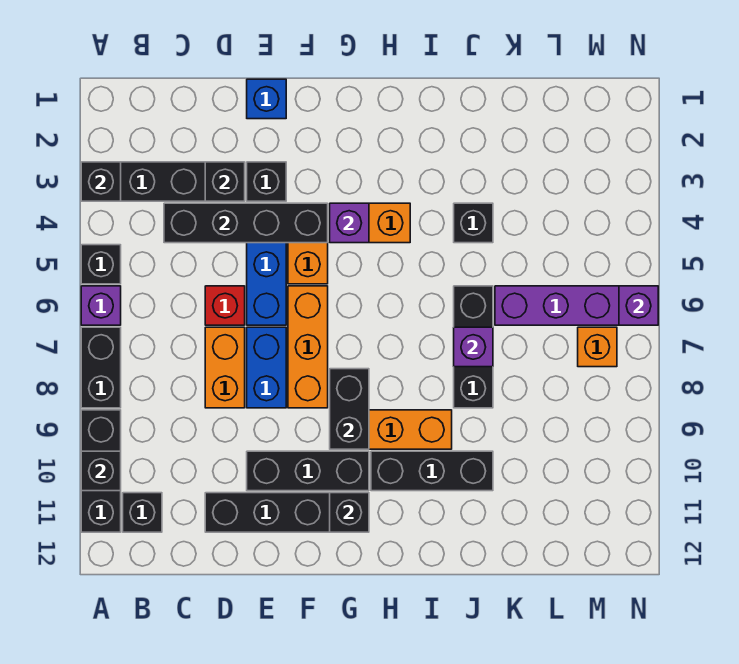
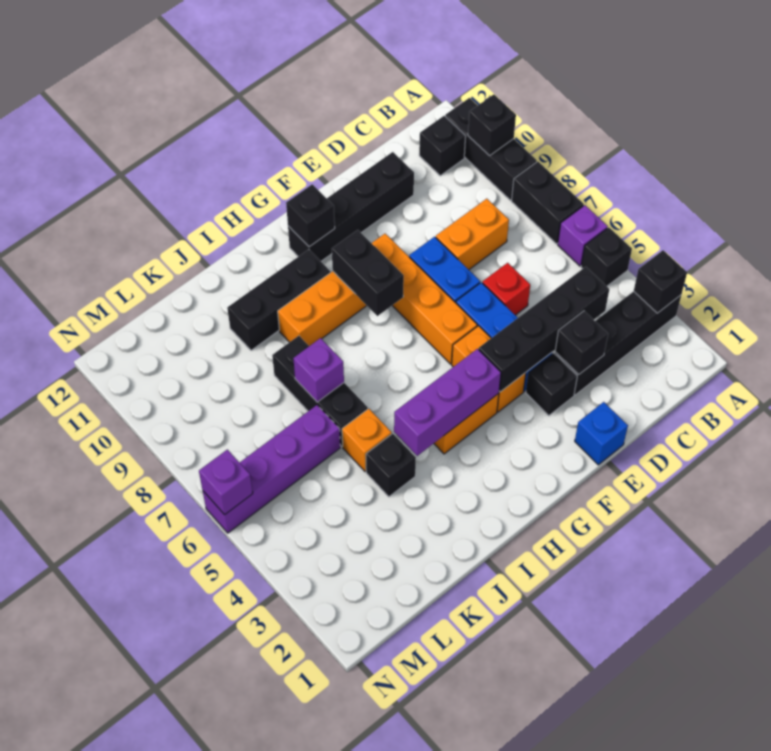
orange brick D7:D8 level 1 -> orange brick C8:D8 level 1
black brick E10:G10 level 1 -> none
orange brick F6:F8 level 1 -> orange brick F6:F9 level 1
purple brick G4 level 2 -> purple brick G4:I4 level 2
orange brick M7 level 1 -> orange brick J5 level 1

